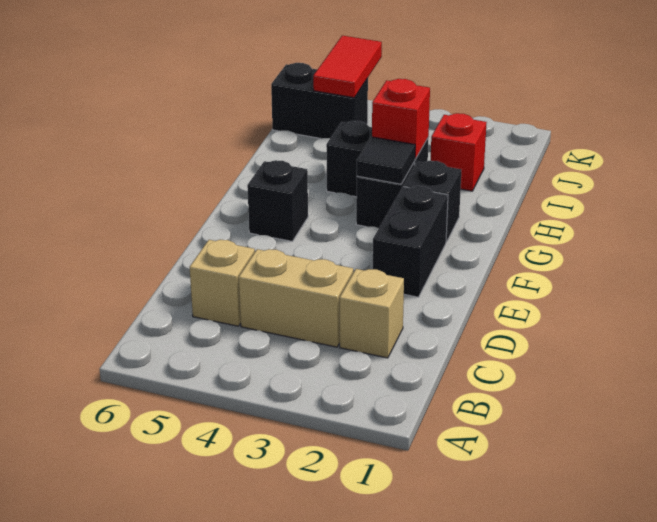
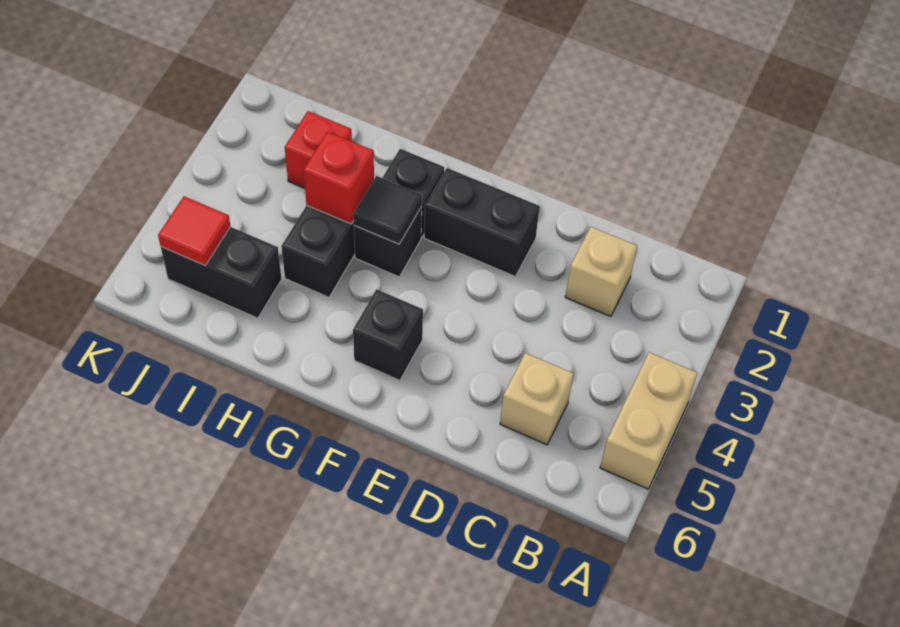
tan brick C3:C4 level 1 -> tan brick A4:A5 level 1
black brick J5:J6 level 1 -> black brick I5:J5 level 1
red tile J5:K5 level 2 -> red tile J5 level 2

